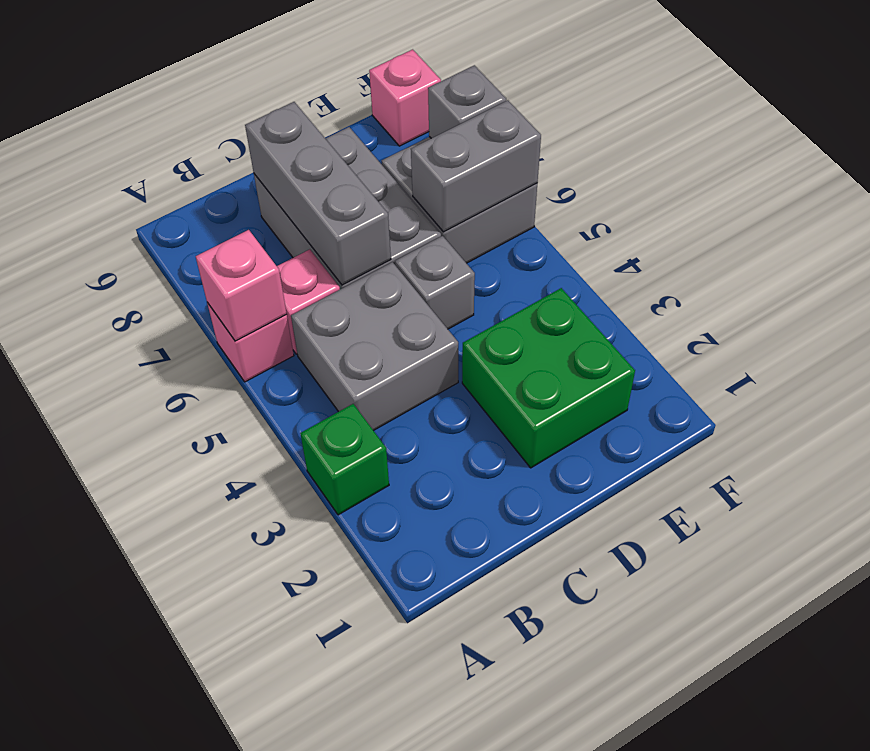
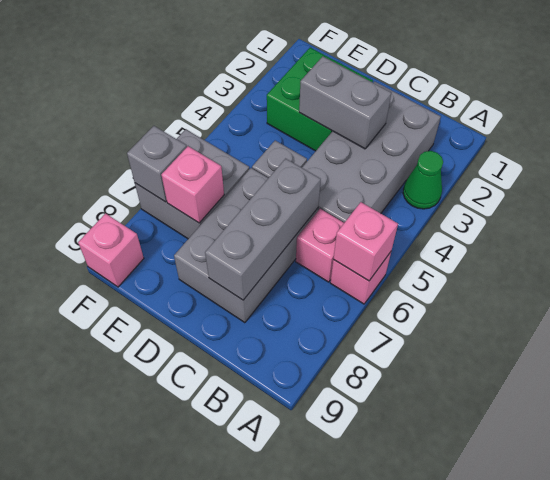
green brick A3 level 1 -> green cone A3 level 1
grey brick B4:C5 level 1 -> grey brick B2:C5 level 1
grey brick E6:F6 level 2 -> grey brick C3:D3 level 2
none -> pink brick E7 level 2

